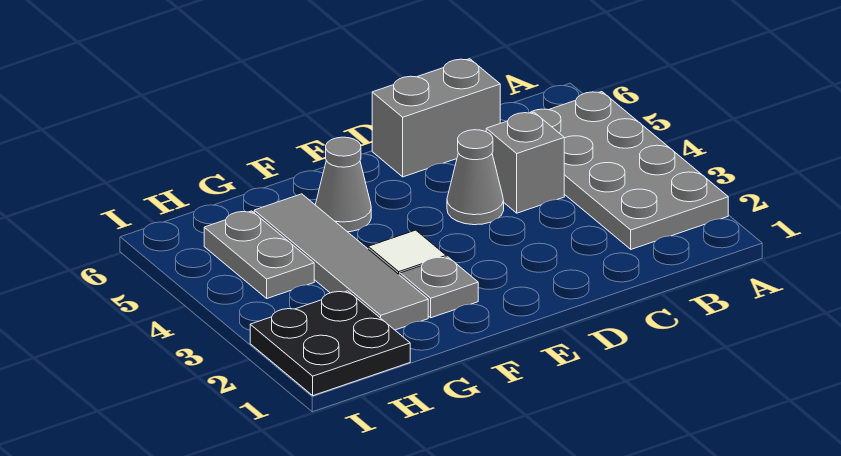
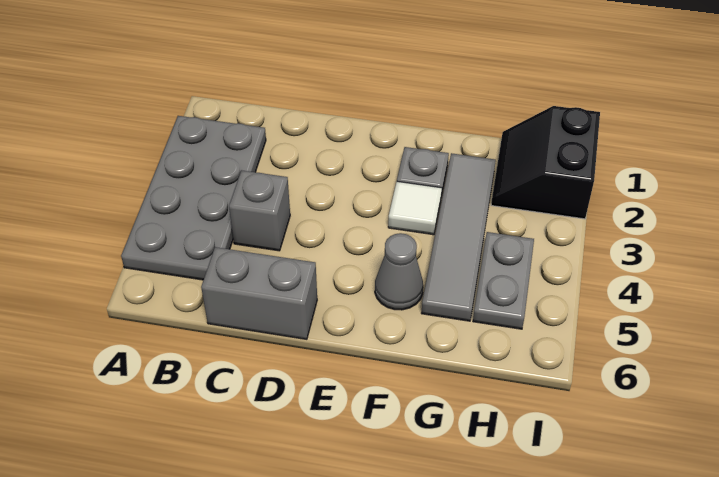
grey cone D4 level 1 -> none
black plate H1:I2 level 1 -> black slope H1:I2 level 1 top I

